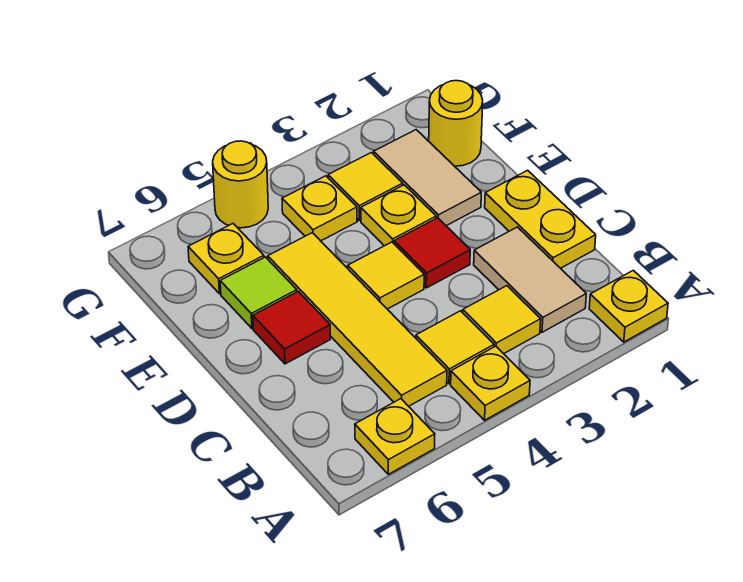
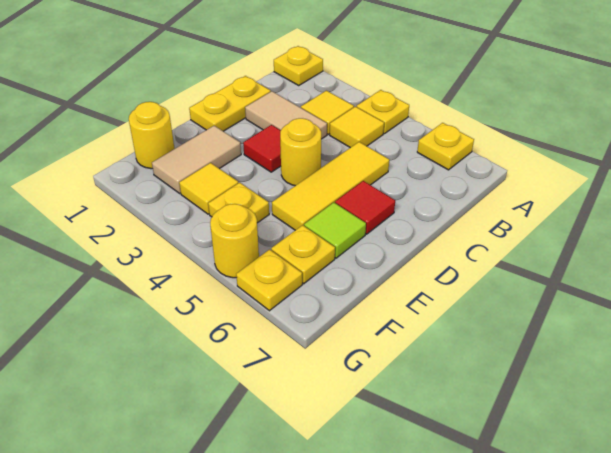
tan tile B2:C2 level 1 -> tan tile C2:C3 level 1
yellow tile B5:E5 level 1 -> yellow tile C5:E5 level 1
yellow tile D4 level 1 -> yellow round brick D4 level 1
yellow plate E3 level 1 -> yellow plate G6 level 1

